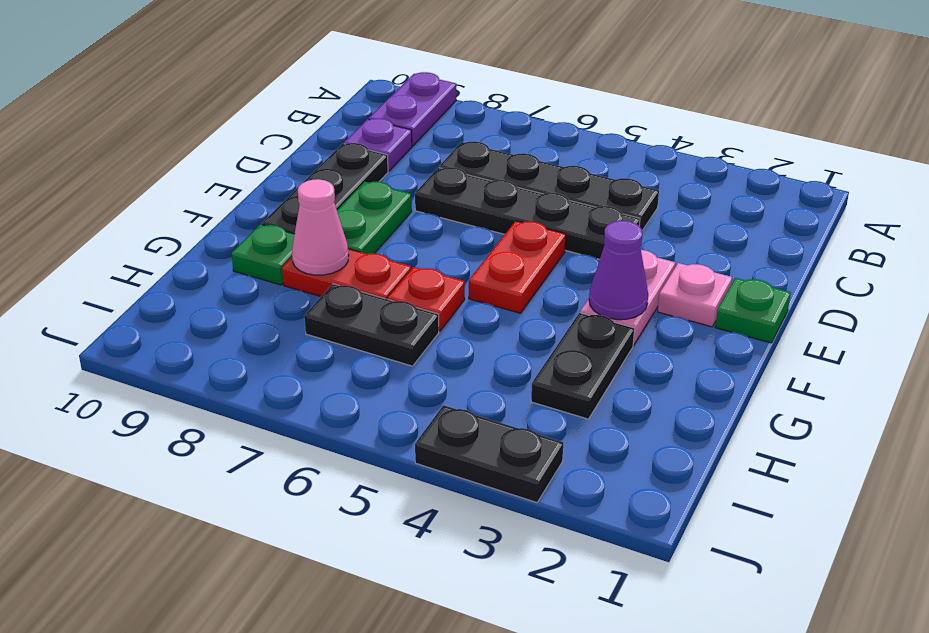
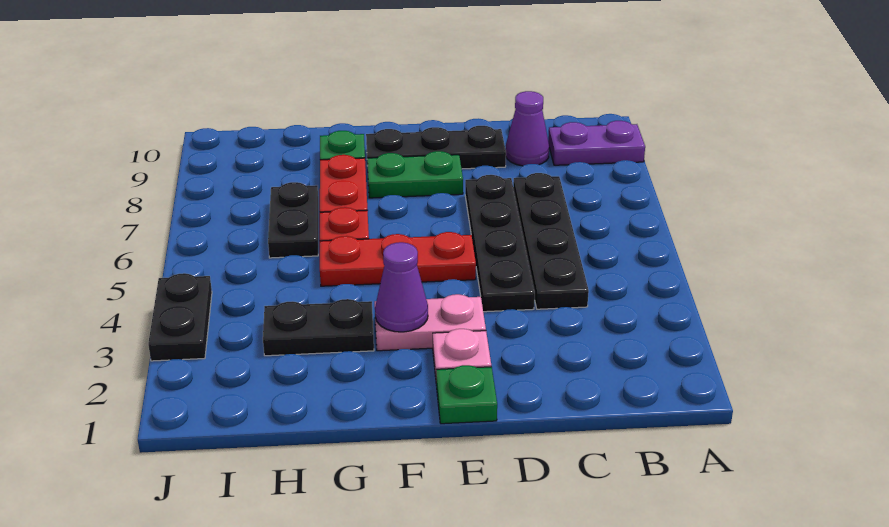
purple plate C9 level 1 -> purple cone C9 level 1
red plate E5:F5 level 1 -> red plate E5:G5 level 1
pink cone G8 level 2 -> none

